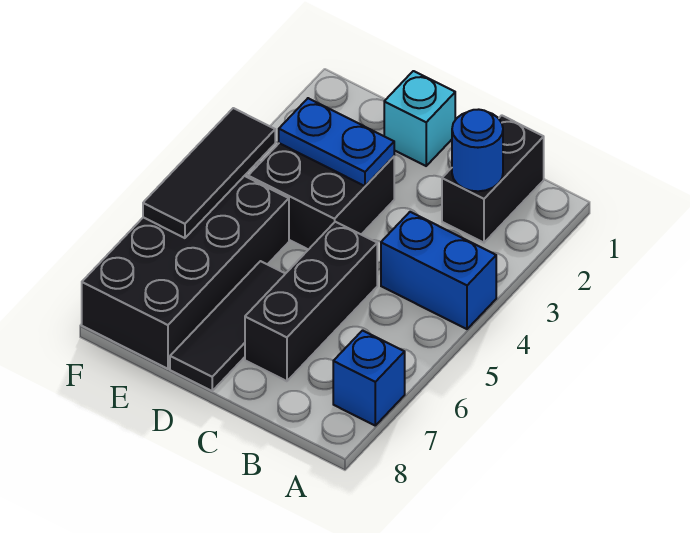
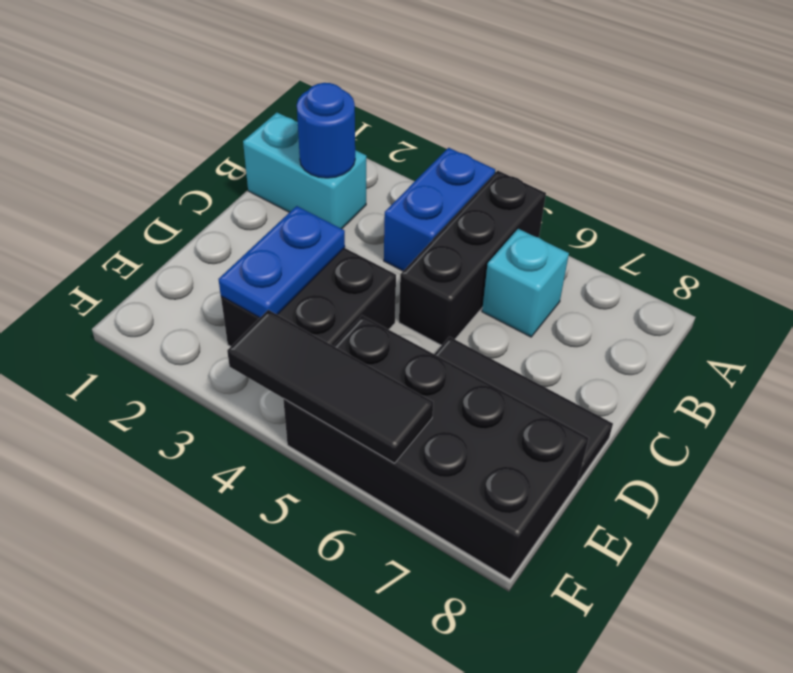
blue brick A7 level 1 -> none
black brick B1:B2 level 1 -> cyan brick B1:B2 level 1
black brick C5:C7 level 1 -> black brick A5:C5 level 1
cyan brick D1 level 1 -> cyan brick B6 level 1

